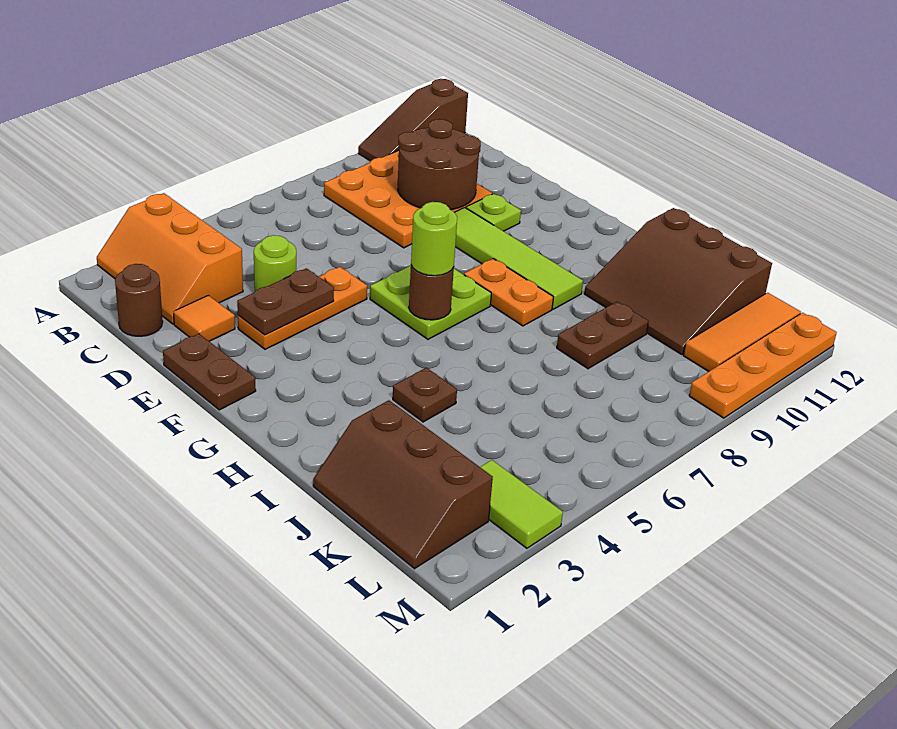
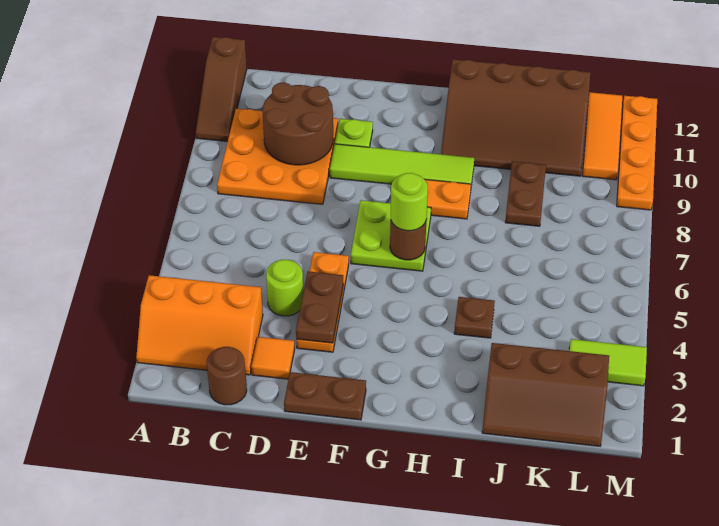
brown slope I10:K12 level 1 top 12 -> brown slope H10:K12 level 1 top 12

